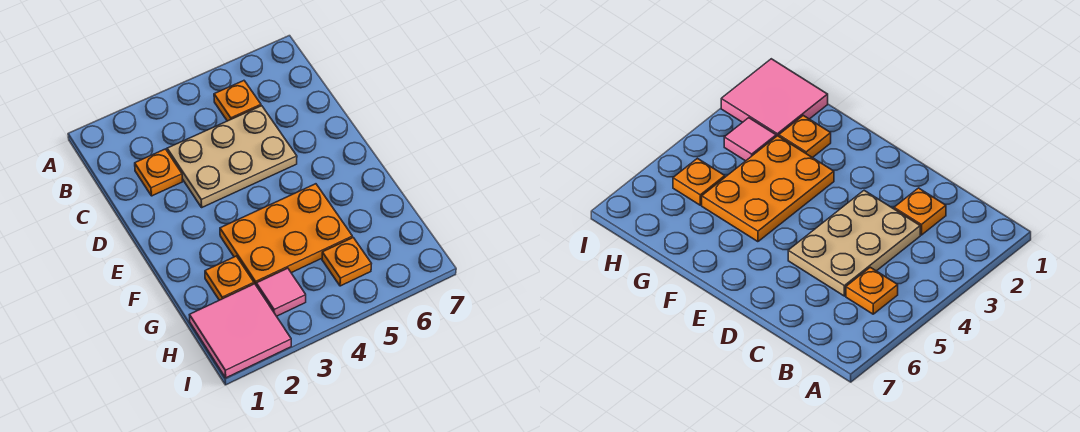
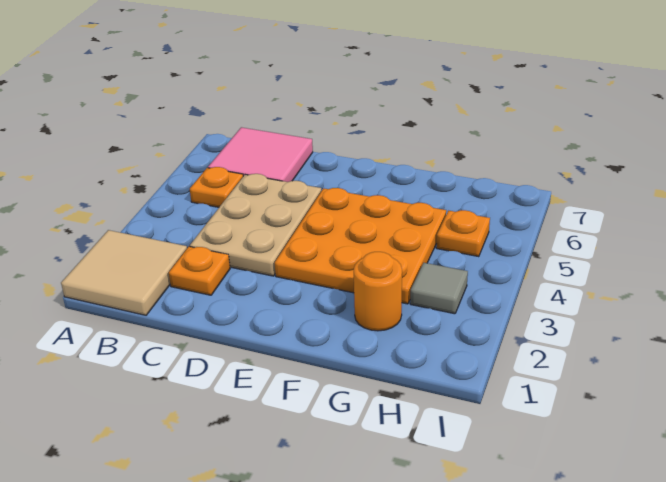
none -> tan tile A1:B2 level 1
orange plate F3:G5 level 1 -> orange plate E3:G5 level 1
orange plate G2 level 1 -> orange round brick G2 level 1
pink tile H1:I2 level 1 -> pink tile B6:C7 level 1
pink tile H3 level 1 -> grey tile H3 level 1

